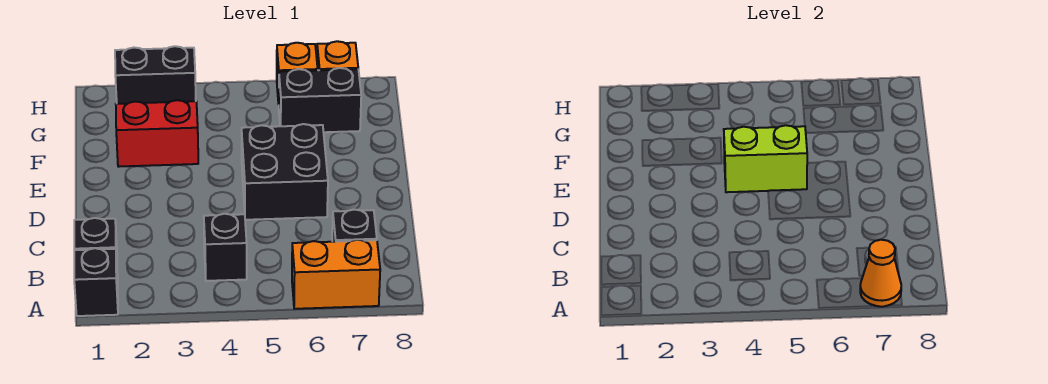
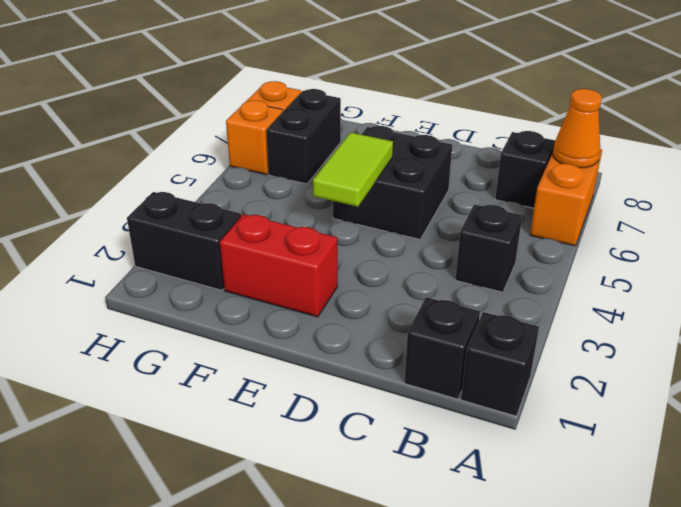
lime brick E4:E5 level 2 -> lime tile E4:E5 level 2
red brick F2:F3 level 1 -> red brick E2:F2 level 1
black brick H2:H3 level 1 -> black brick G2:H2 level 1

